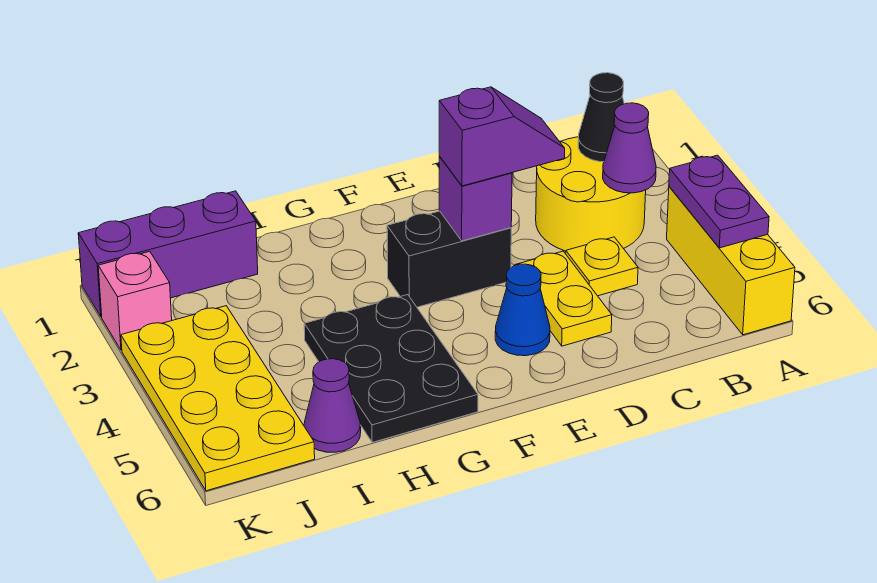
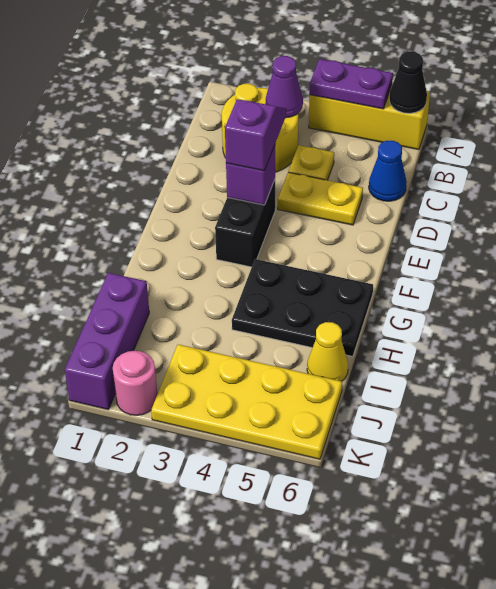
black cone B2 level 2 -> black cone A6 level 2
blue cone E5 level 1 -> blue cone C6 level 1
purple cone I6 level 1 -> yellow cone I6 level 1
pink brick K2 level 1 -> pink round brick K2 level 1

